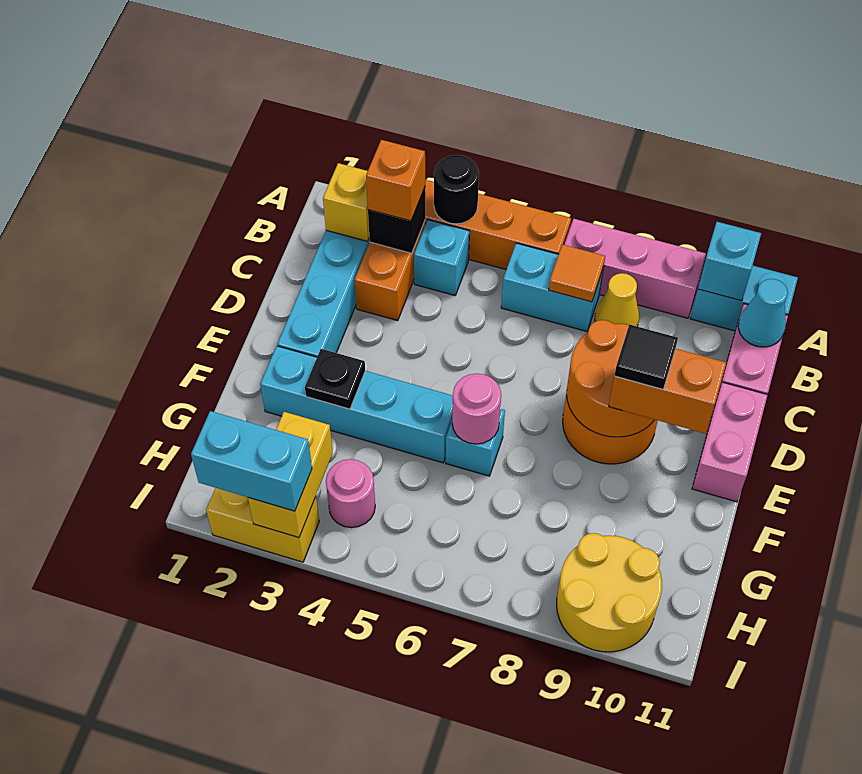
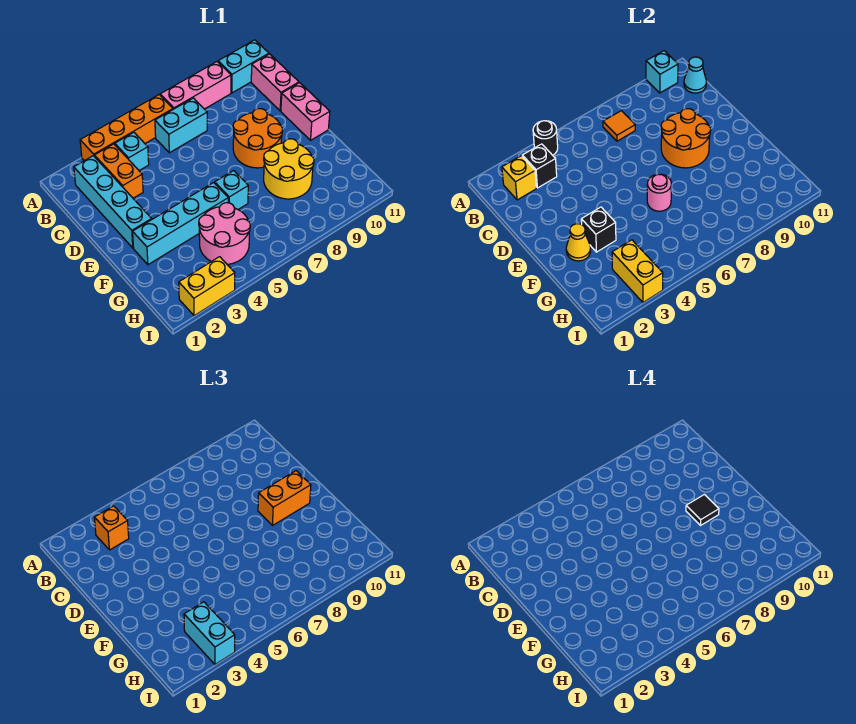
yellow cone B8 level 1 -> yellow cone F2 level 2
black plate F3 level 2 -> black brick F3 level 2
pink round brick H4 level 1 -> pink round brick G4:H5 level 1
yellow round brick H9:I10 level 1 -> yellow round brick F8:G9 level 1
cyan brick I2:I3 level 3 -> cyan brick H3:I3 level 3

